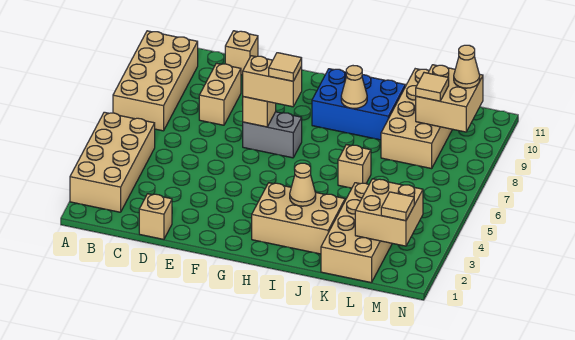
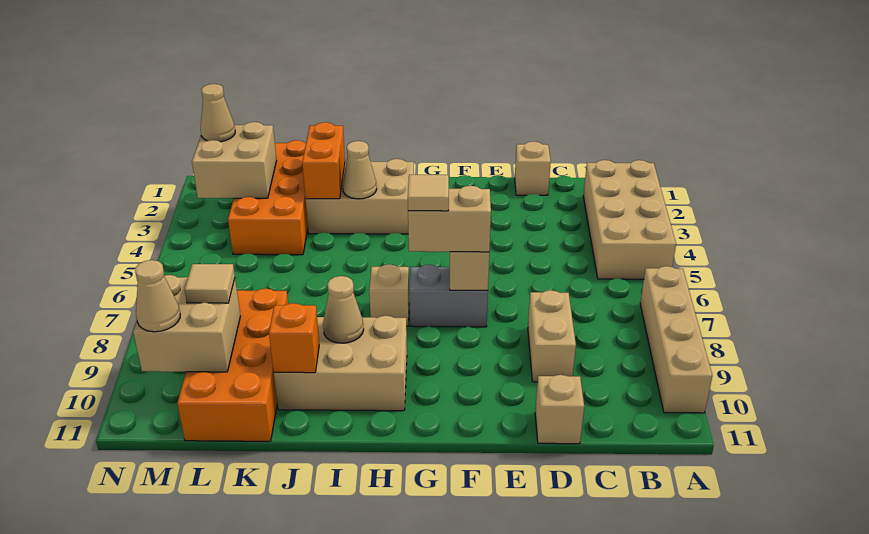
tan brick A7:B10 level 1 -> tan brick A7:A10 level 1
blue brick H9:J10 level 1 -> tan brick H9:J10 level 1
none -> orange brick J2:J3 level 2
tan brick J6 level 1 -> tan brick H7 level 1
none -> orange brick J10 level 2
tan brick K1:L4 level 1 -> orange brick K1:L4 level 1
tan brick K8:L11 level 1 -> orange brick K8:L11 level 1
tan tile M2 level 3 -> tan cone M2 level 3

